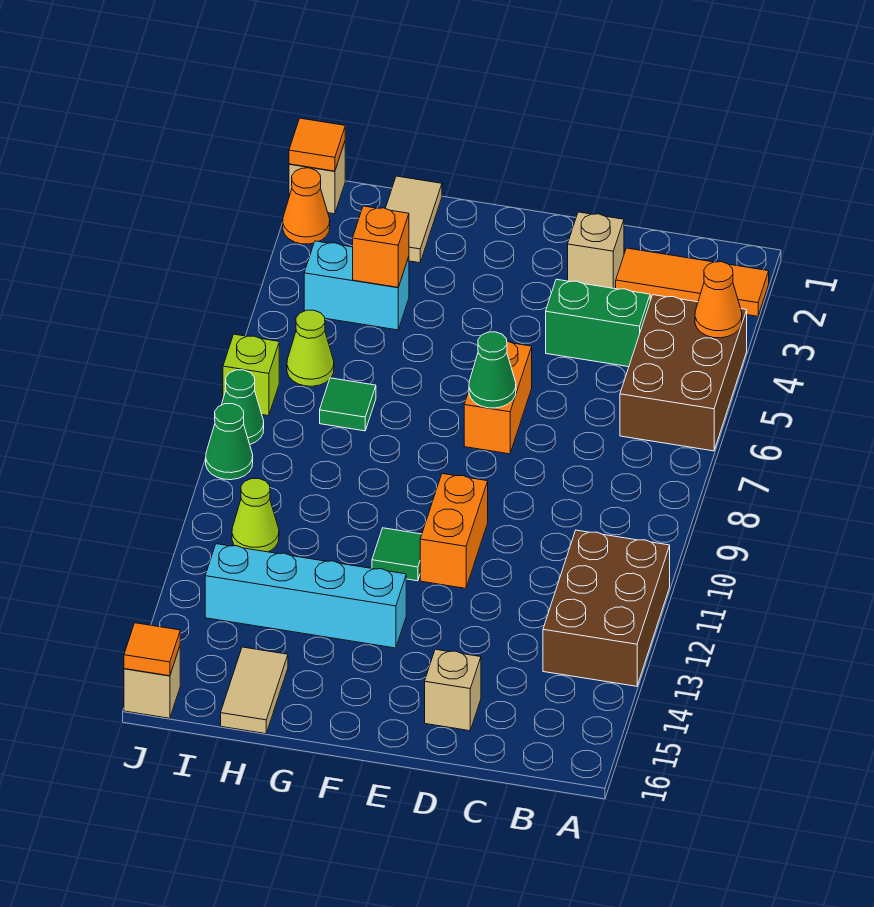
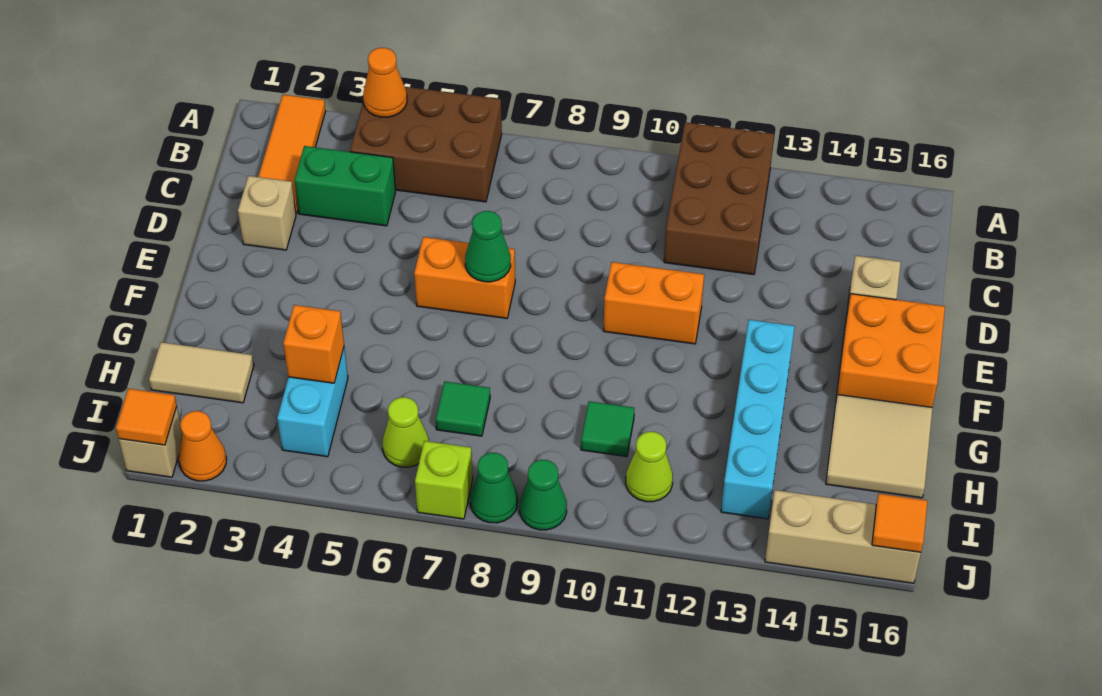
brown brick A11:B13 level 1 -> brown brick A11:C12 level 1
green brick C4:D4 level 1 -> green brick C3:C4 level 1
none -> orange brick E15:F16 level 1
green tile F11 level 1 -> green tile H10 level 1
tan tile H15:H16 level 1 -> tan tile G15:H16 level 1
tan brick J16 level 1 -> tan brick J14:J16 level 1

